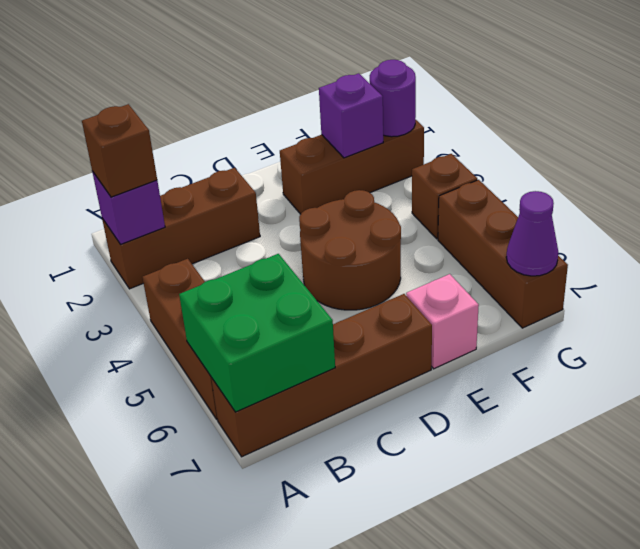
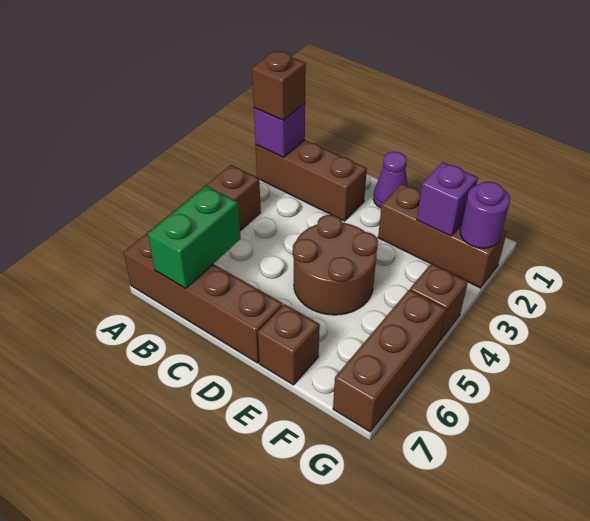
green brick A6:B7 level 2 -> green brick B6:B7 level 2
pink brick E7 level 1 -> brown brick E7 level 1
purple cone G7 level 2 -> purple cone D1 level 1

